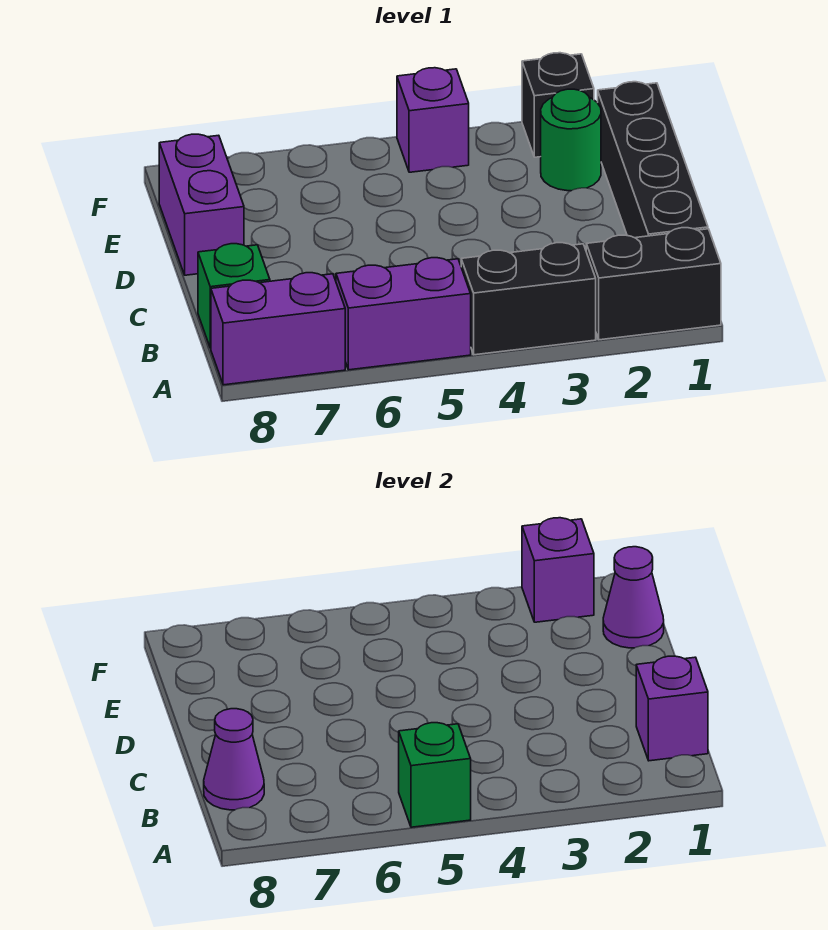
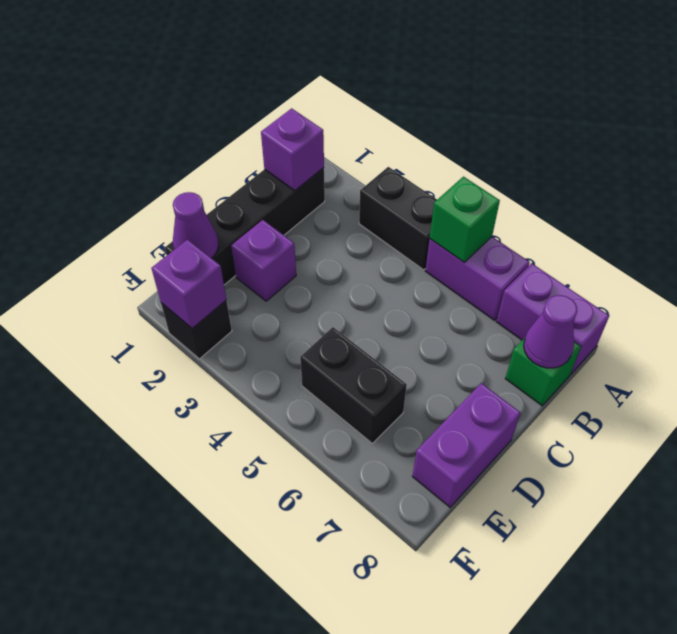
black brick A1:A2 level 1 -> black brick E5:E6 level 1
green round brick E2 level 1 -> none
purple brick F4 level 1 -> purple brick D2 level 1

